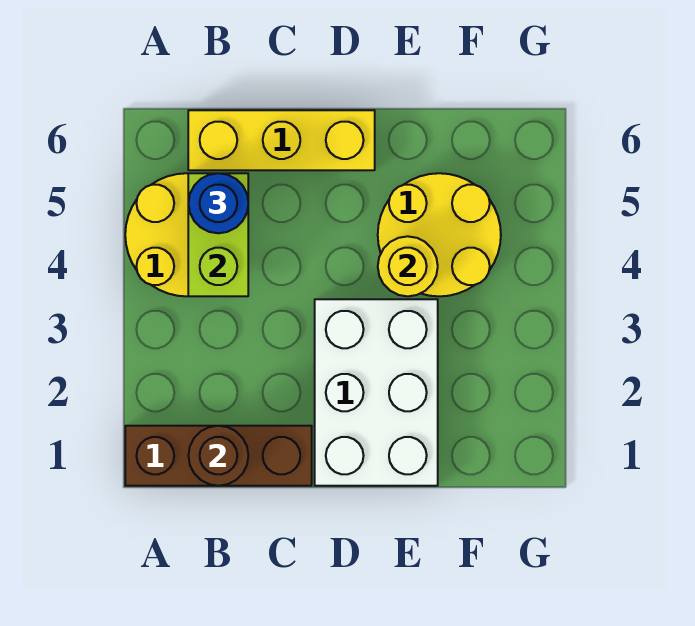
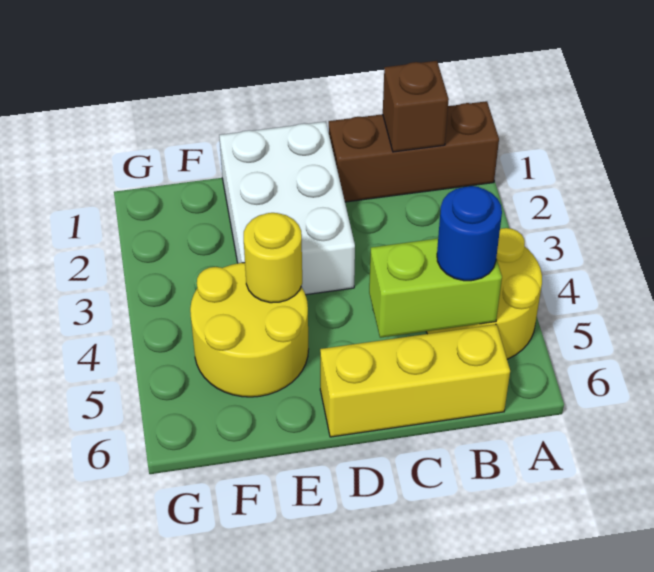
brown round brick B1 level 2 -> brown brick B1 level 2
lime brick B4:B5 level 2 -> lime brick B5:C5 level 2

